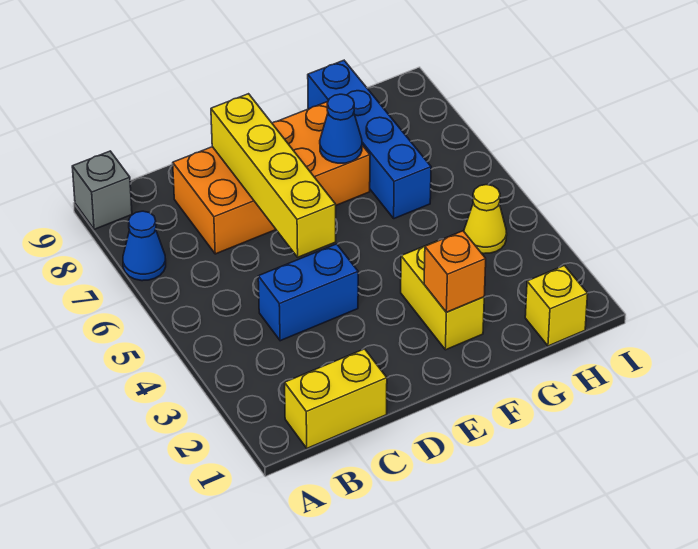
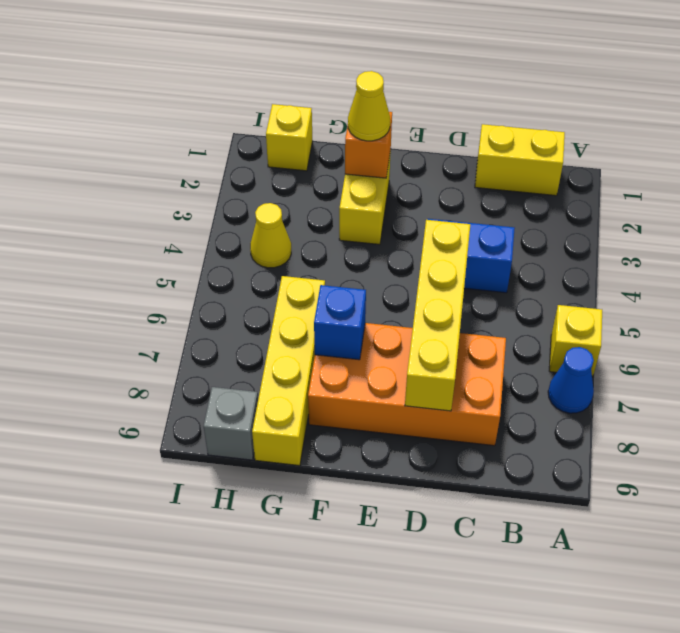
none -> yellow brick A6 level 1
grey brick A9 level 1 -> grey brick H9 level 1
none -> yellow cone F2 level 3
blue cone F7 level 2 -> blue brick F7 level 2
blue brick G6:G9 level 1 -> yellow brick G6:G9 level 1

